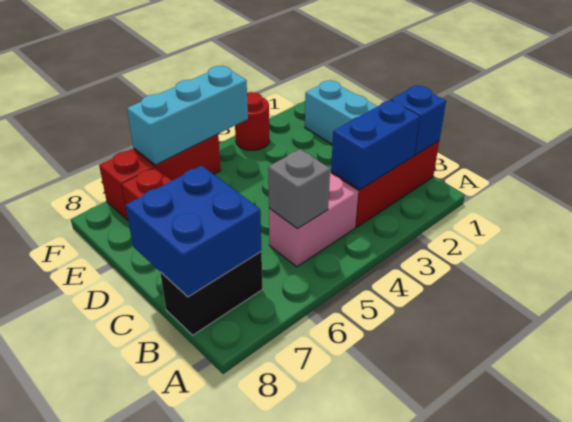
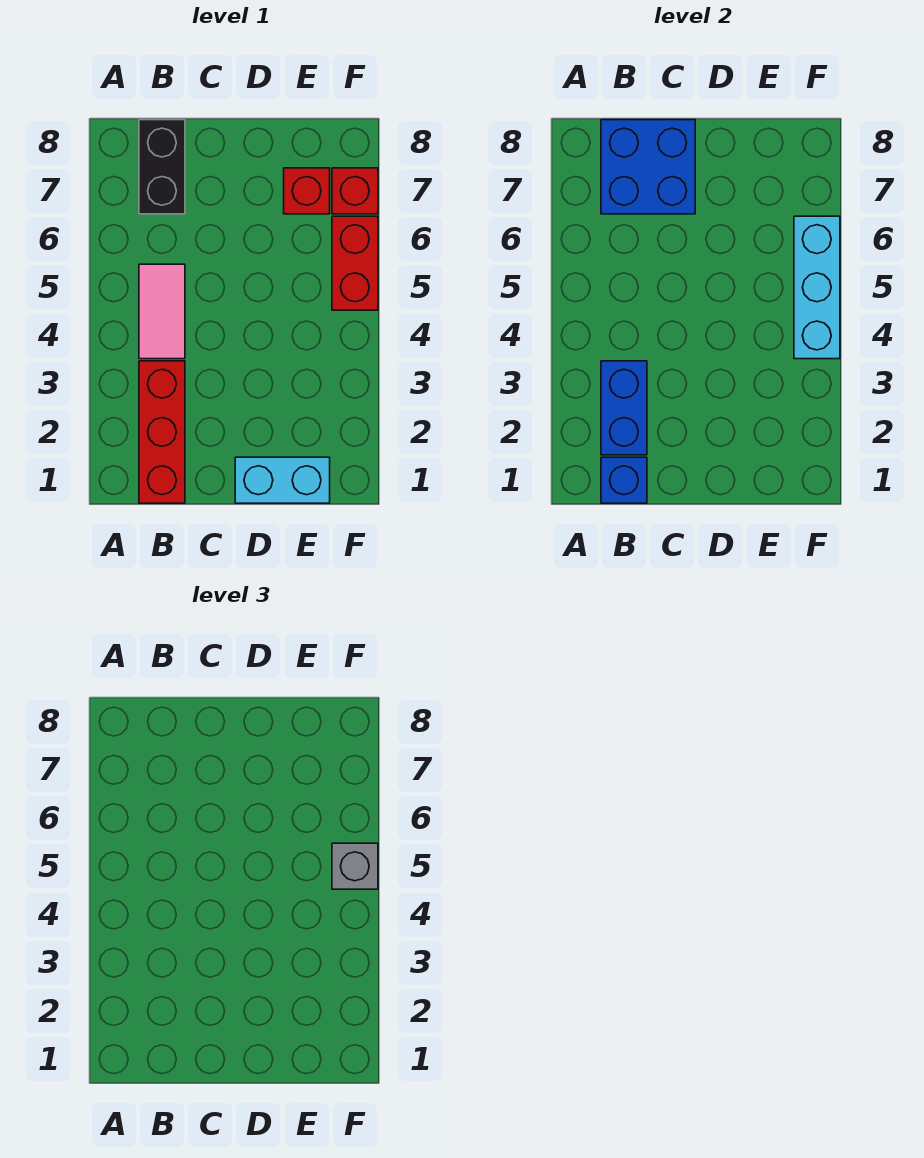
pink brick B4:B5 level 1 -> pink tile B4:B5 level 1
grey brick B5 level 2 -> grey brick F5 level 3
red round brick F3 level 1 -> none

